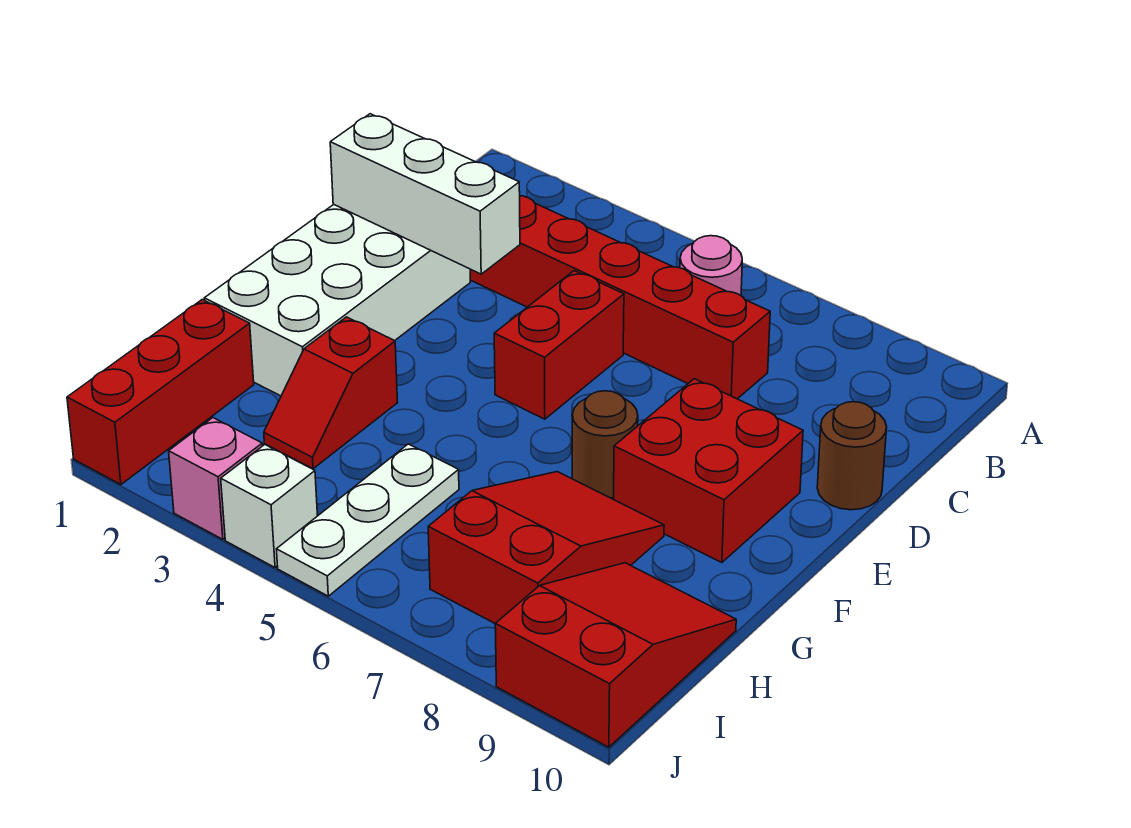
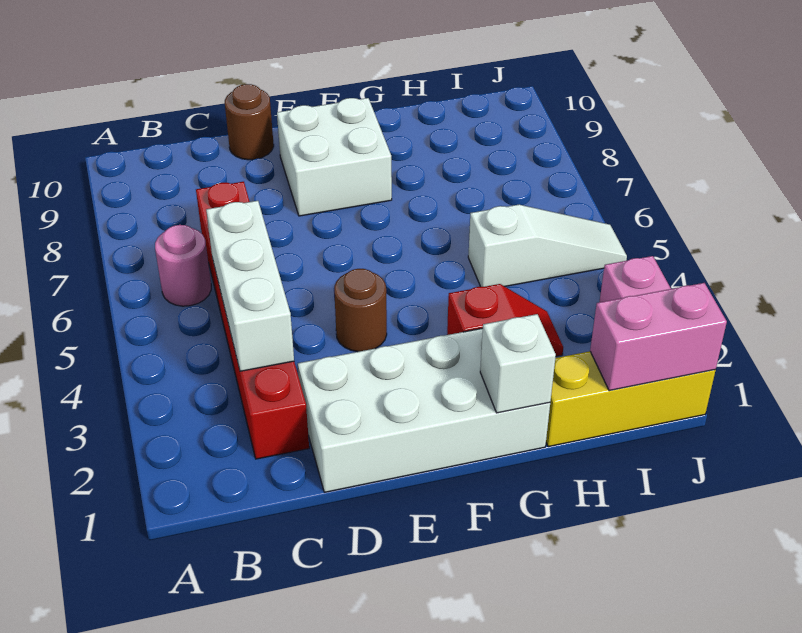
white brick D1:D3 level 2 -> white brick C3:C5 level 2
red brick D5:E5 level 1 -> none
red brick E8:F9 level 1 -> white brick E8:F9 level 1
brown round brick F7 level 1 -> brown round brick E4 level 1
red slope G7:I8 level 1 top I -> none
red brick H1:J1 level 1 -> yellow brick H1:J1 level 1
white plate H5:J5 level 1 -> white slope H5:J5 level 1 top H
red slope H9:J10 level 1 top J -> none
none -> pink brick I1:J1 level 2
white brick J4 level 1 -> white brick G1 level 2

